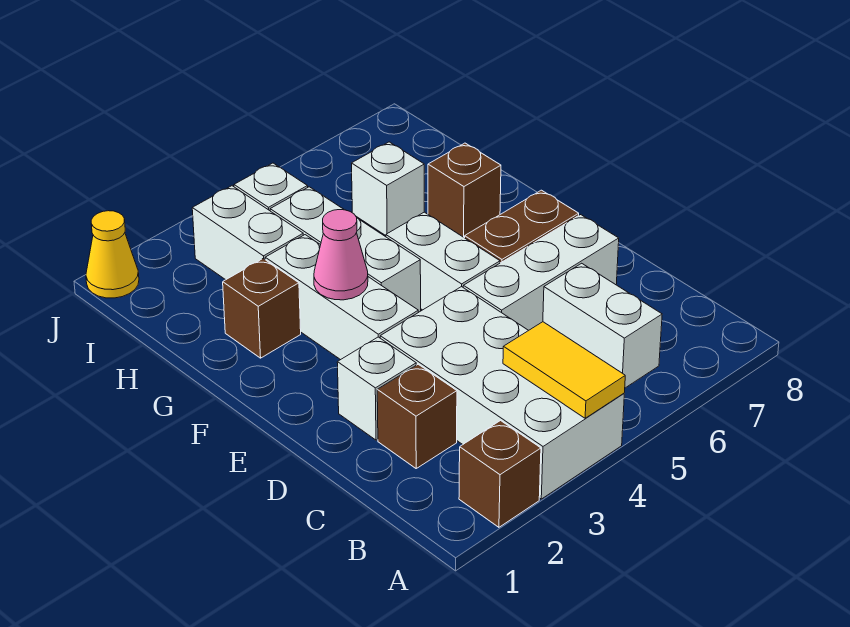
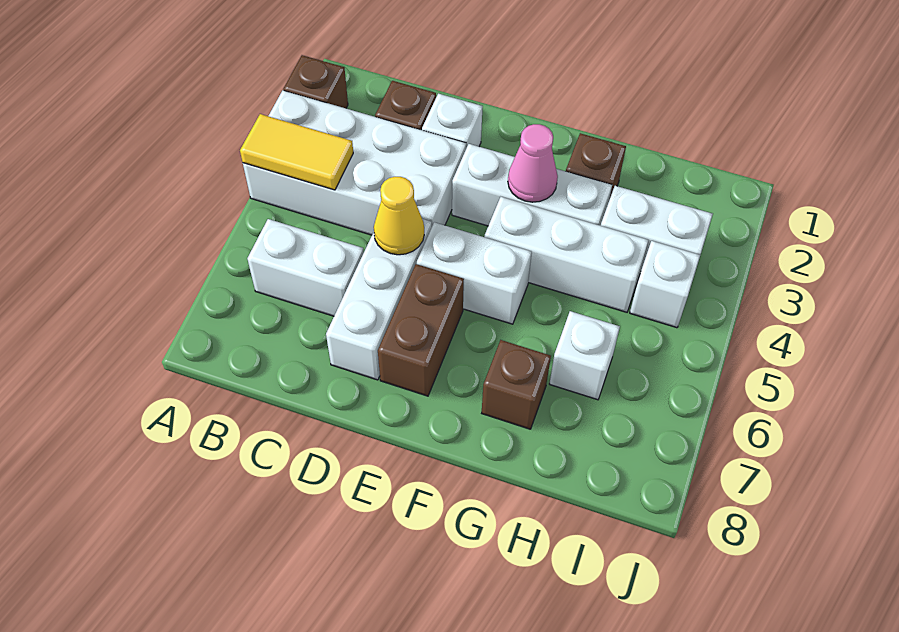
yellow cone J1 level 1 -> yellow cone D5 level 2

